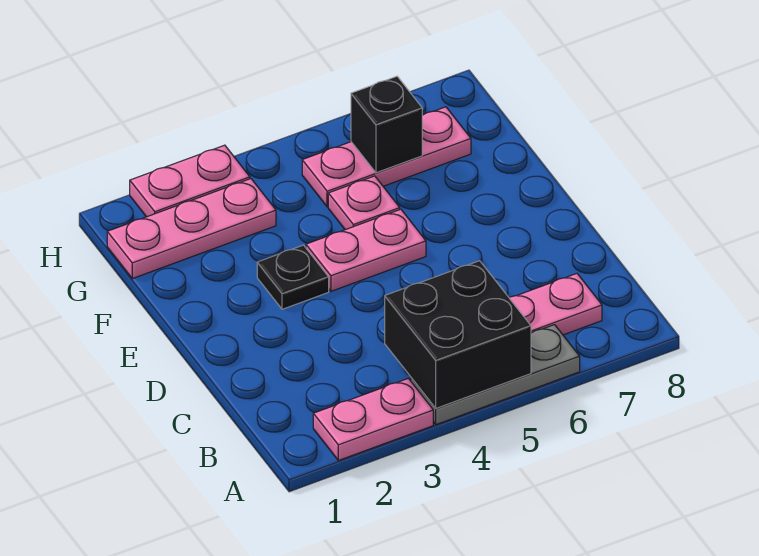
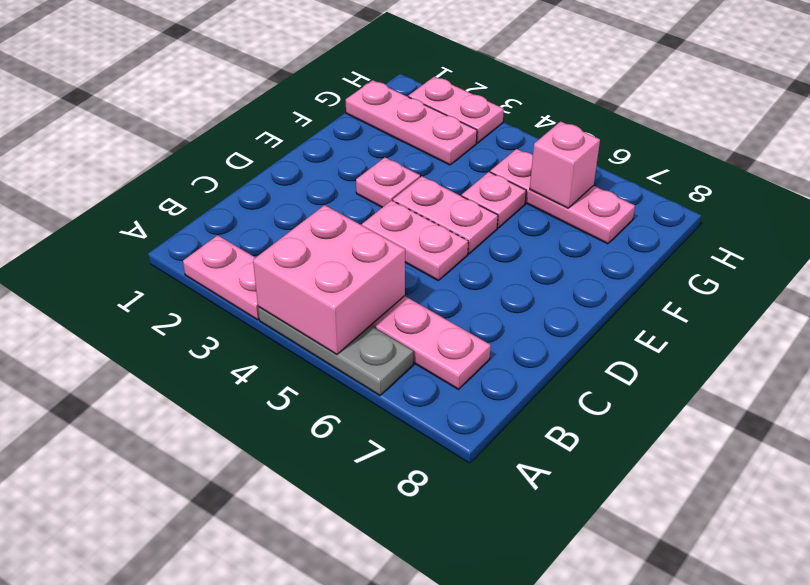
black brick A4:B5 level 2 -> pink brick A4:B5 level 2
none -> pink plate D4:D5 level 1
black plate E3 level 1 -> pink plate E3 level 1
black brick G6 level 2 -> pink brick G6 level 2

